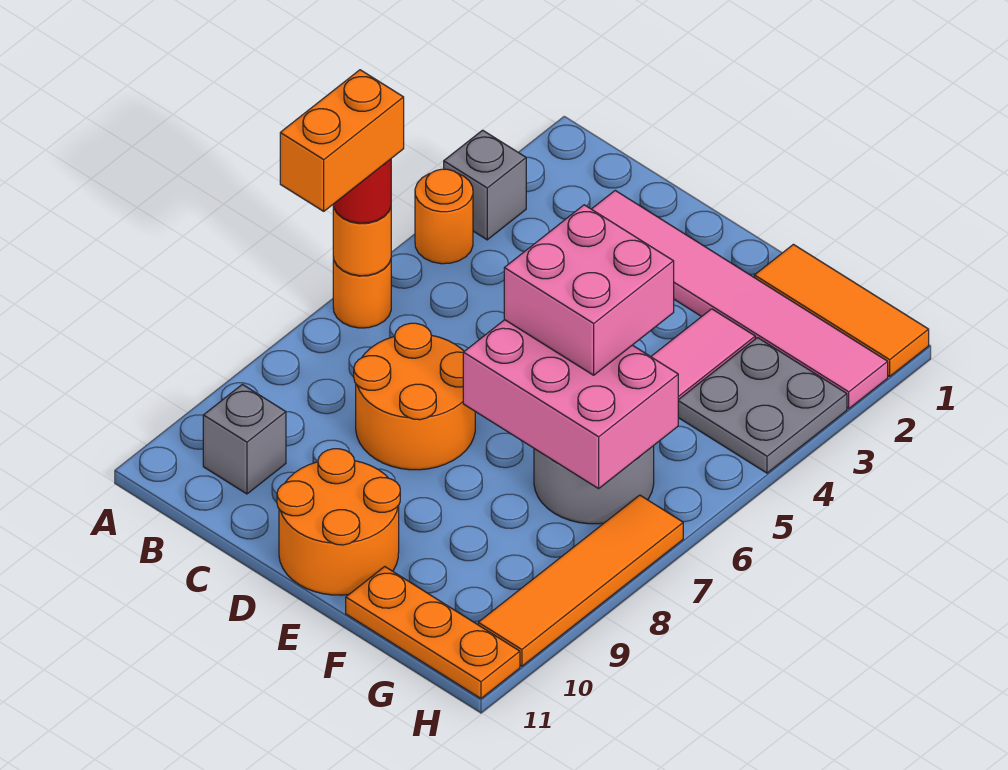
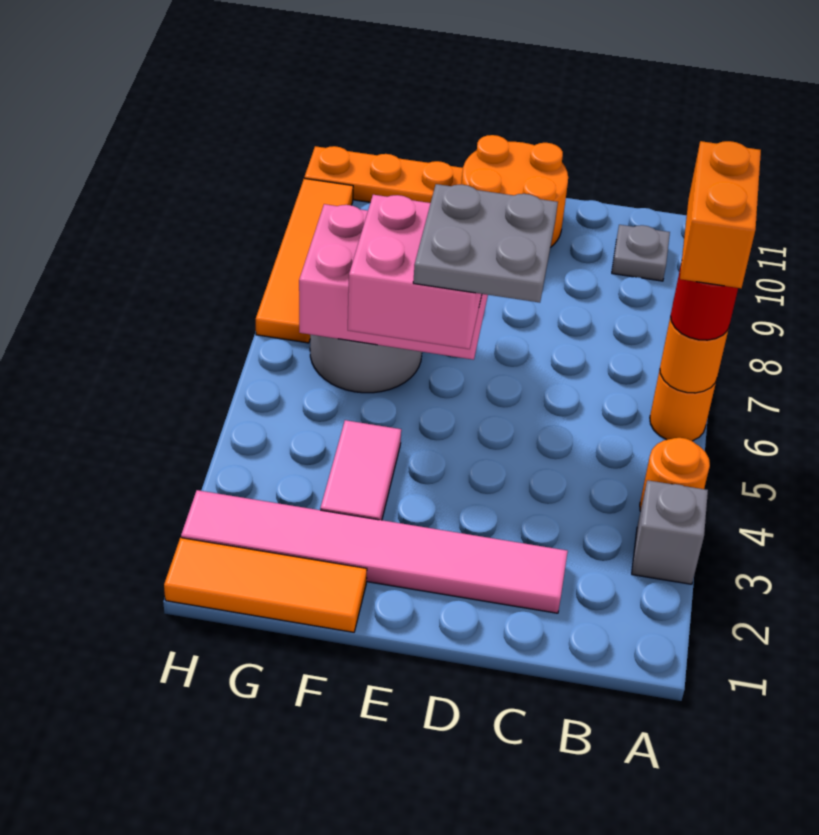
grey brick B10 level 1 -> grey plate B10 level 1
orange round brick C7:D8 level 1 -> none
grey plate G3:H4 level 1 -> grey plate D5:E6 level 4

